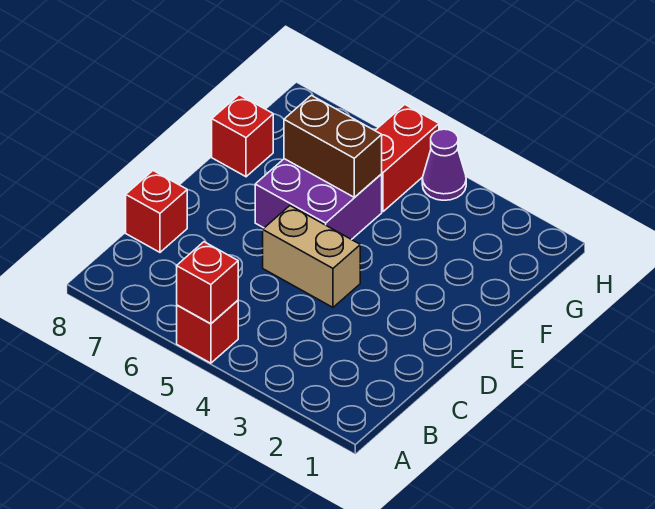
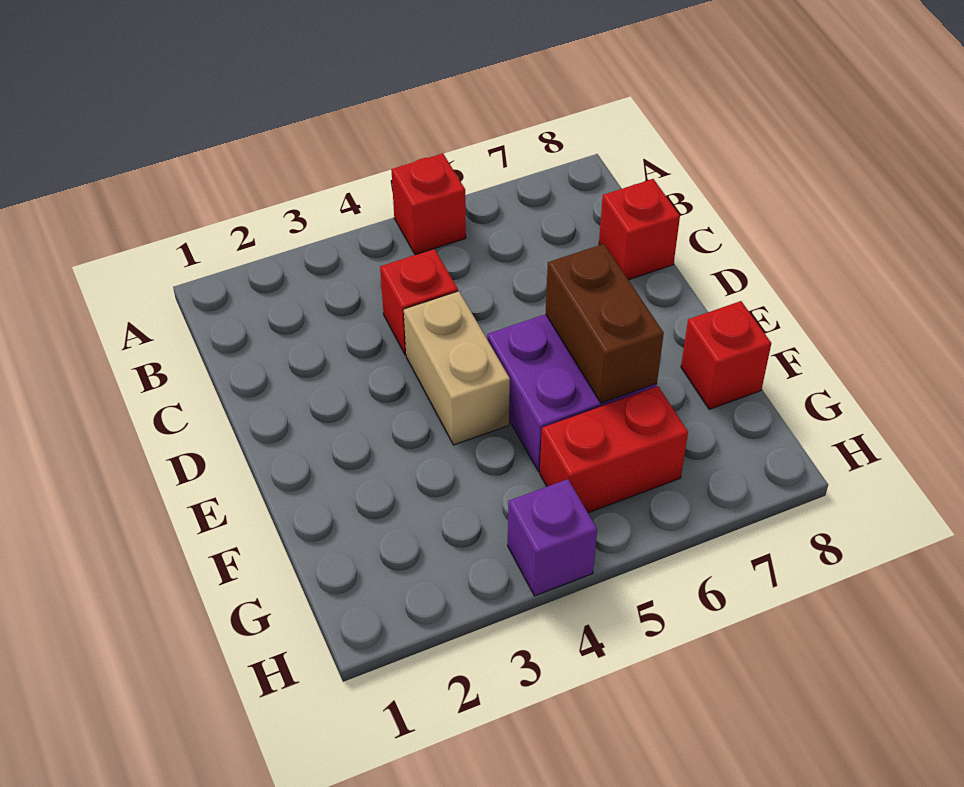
red brick A5 level 2 -> red brick C4 level 1
tan brick D4:D5 level 1 -> tan brick D4:E4 level 1
brown brick F5:F6 level 2 -> brown brick E6:F6 level 2
red brick G5:H5 level 1 -> red brick G5:G6 level 1
purple cone H4 level 1 -> purple brick H4 level 1

